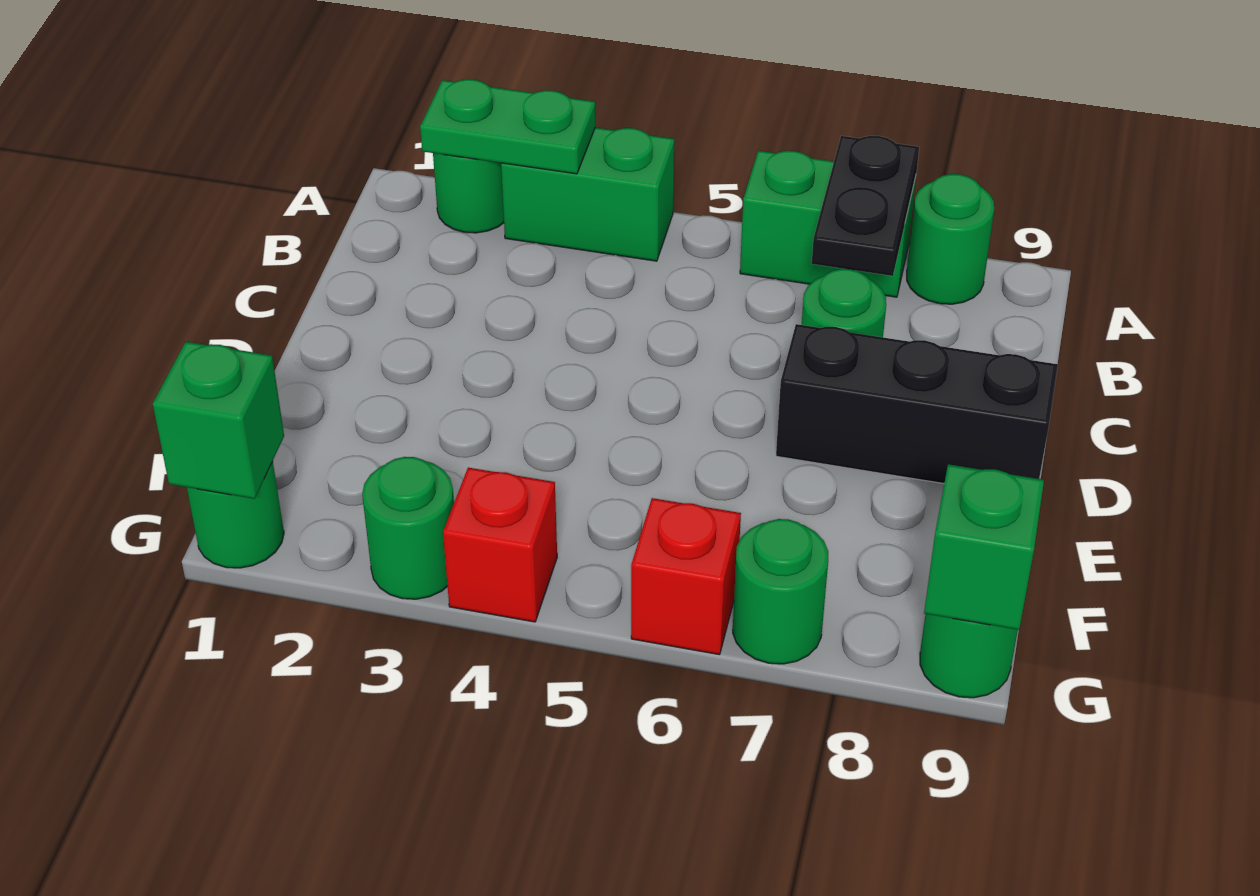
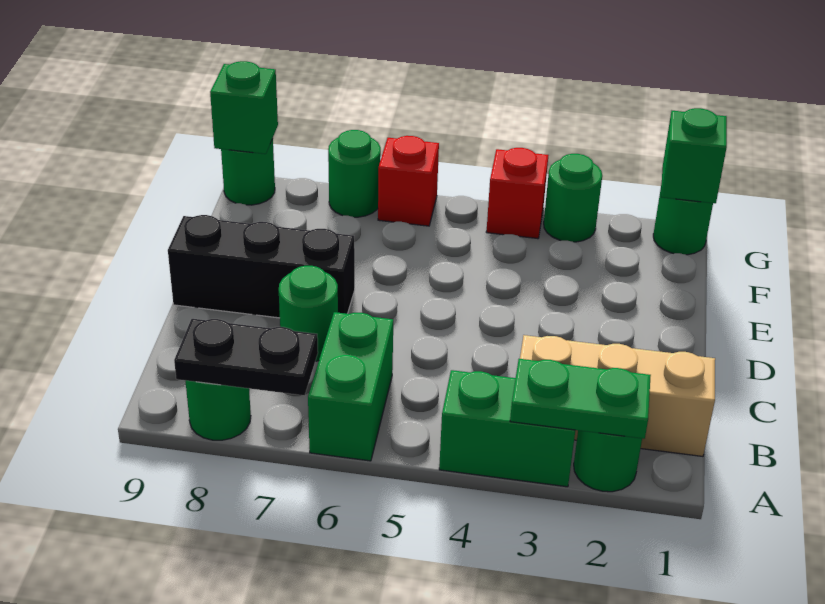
green brick A6:A7 level 1 -> green brick A6:B6 level 1
black plate A7:B7 level 2 -> black plate A7:A8 level 2
none -> tan brick B1:B3 level 1

